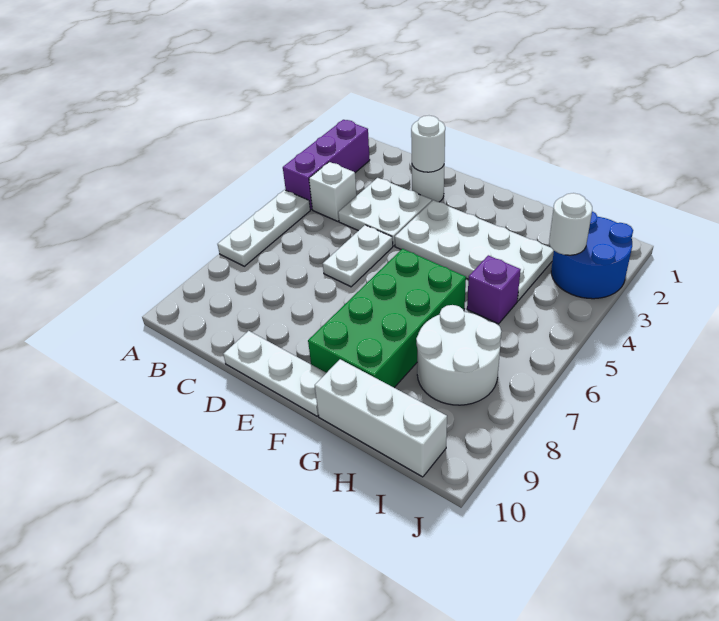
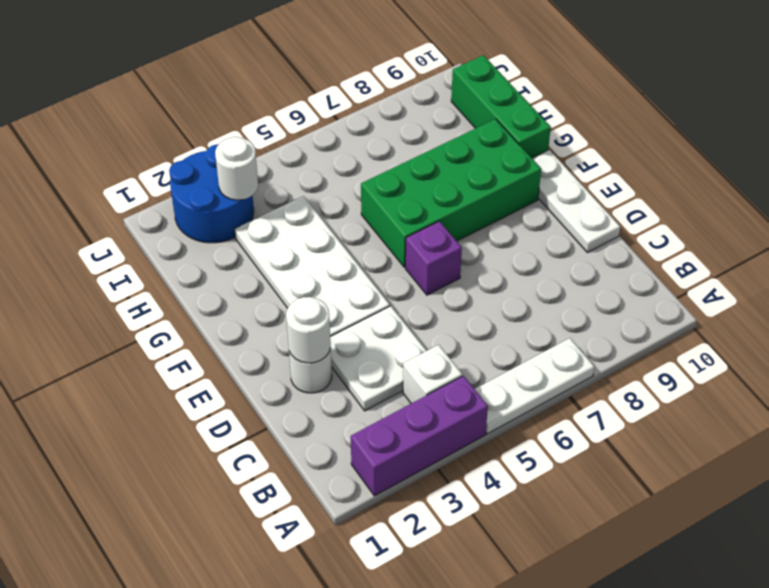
white plate D5:D6 level 1 -> none
white brick G10:I10 level 1 -> green brick G10:I10 level 1
purple brick H5 level 1 -> purple brick E6 level 1
white round brick H7:I8 level 1 -> none

